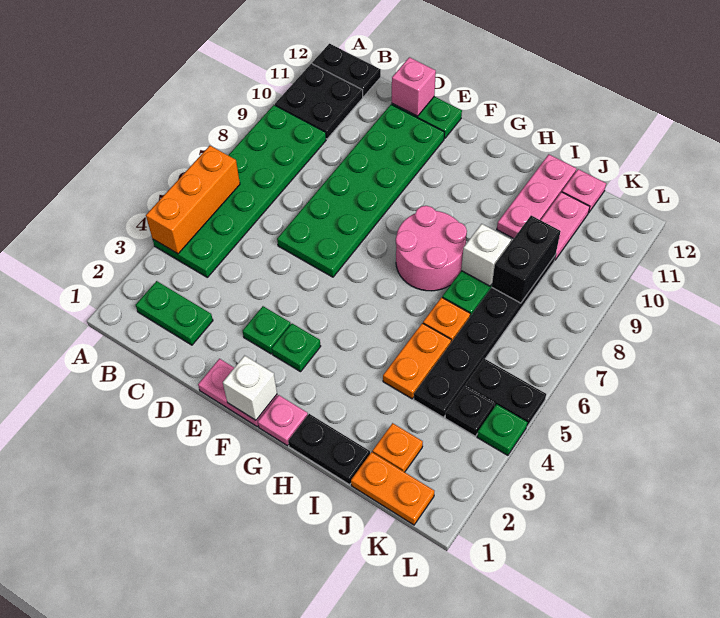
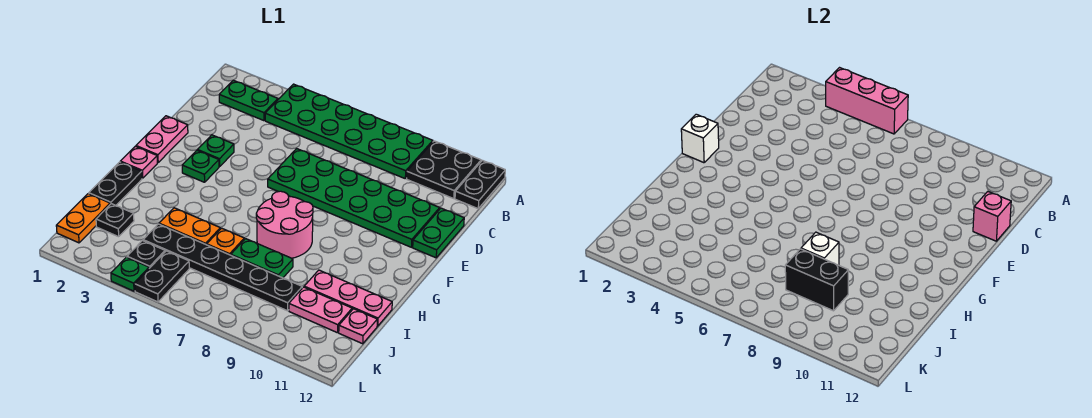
orange brick A4:A6 level 2 -> pink brick A4:A6 level 2
green plate B2:C2 level 1 -> green plate B2:B3 level 1
orange plate J2 level 1 -> black plate J2 level 1

